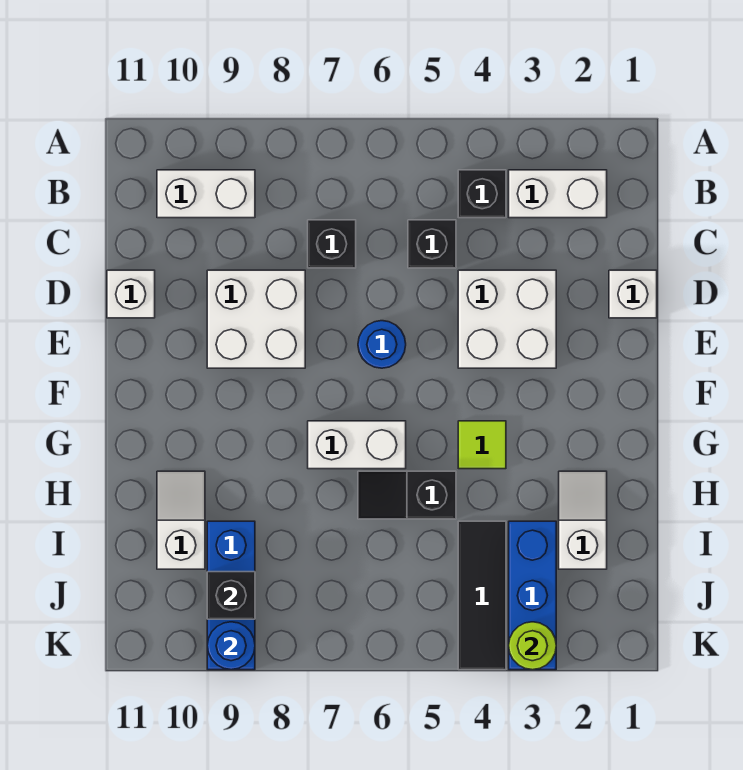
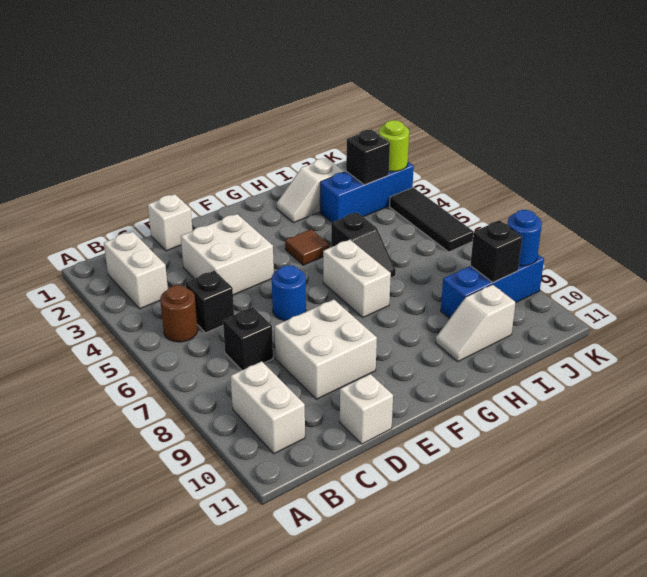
black brick B4 level 1 -> black brick J3 level 2
none -> brown round brick B5 level 1
lime tile G4 level 1 -> brown tile G4 level 1
black tile I4:K4 level 1 -> black tile K4:K6 level 1

